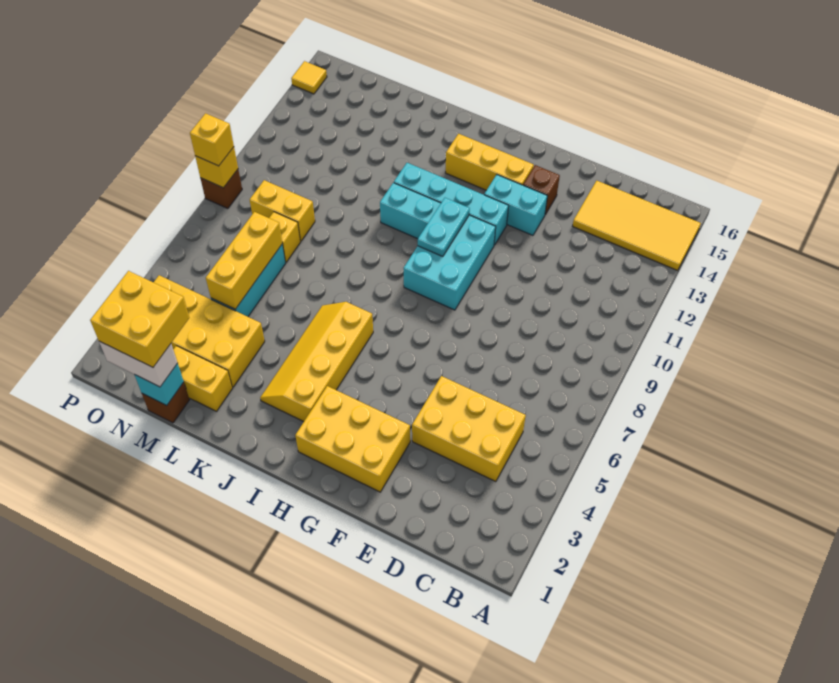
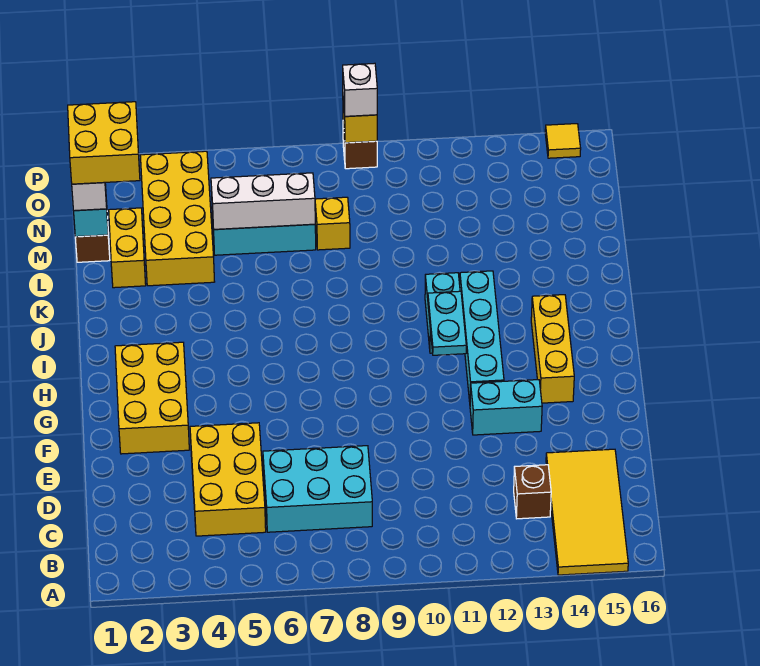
cyan brick F13:G13 level 1 -> cyan brick F12:F13 level 1
brown brick F14 level 1 -> brown brick C13 level 1
cyan brick G9:H11 level 1 -> cyan brick C6:D8 level 1
cyan plate H10:H11 level 2 -> cyan plate H11:I11 level 2
yellow slope I3:J6 level 1 top I -> none
yellow brick M5:M7 level 2 -> white brick M5:M7 level 2
yellow brick M9:N9 level 1 -> none
yellow brick P9 level 3 -> white brick P9 level 3

